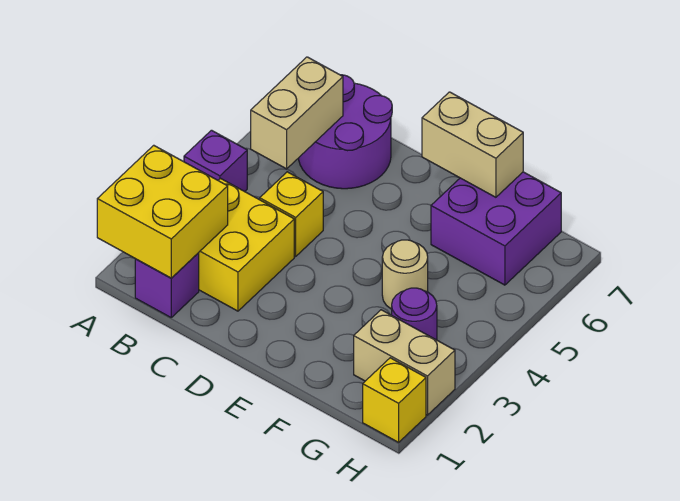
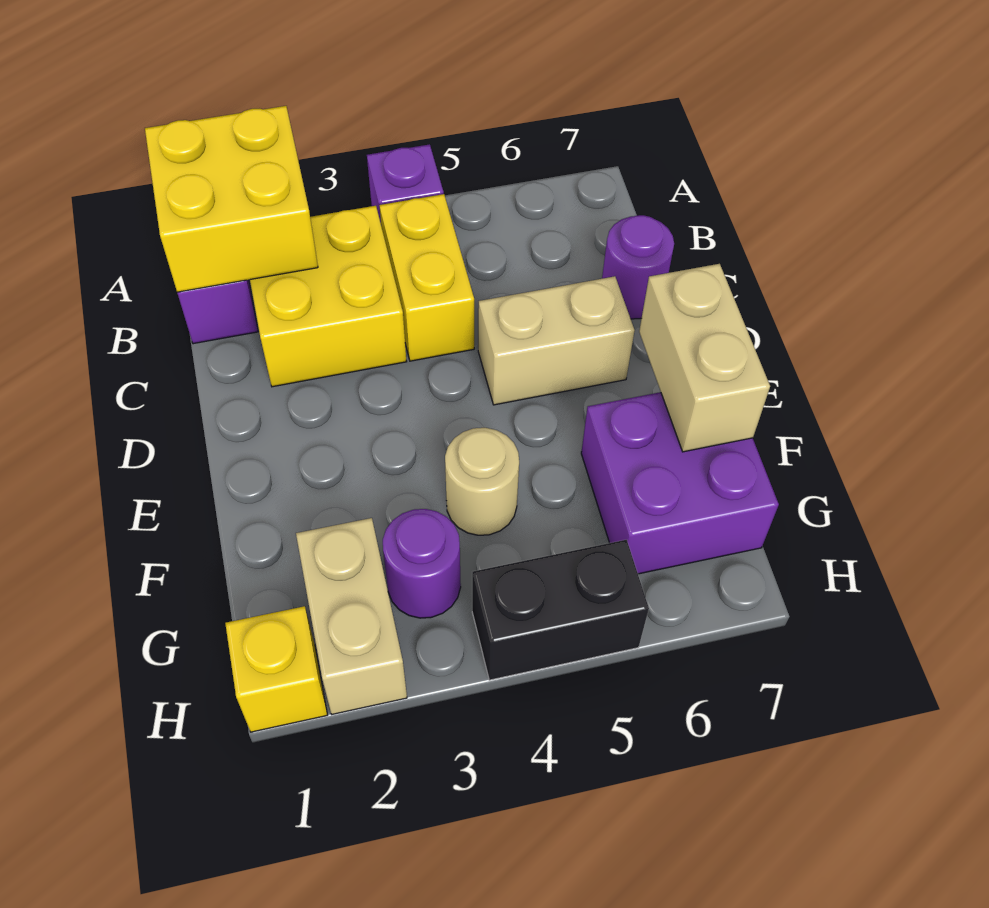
tan brick B5:B6 level 2 -> tan brick D5:D6 level 1
purple round brick B6:C7 level 1 -> purple round brick C7 level 1
yellow brick C4 level 1 -> yellow brick B4:C4 level 1
none -> black brick H4:H5 level 1

